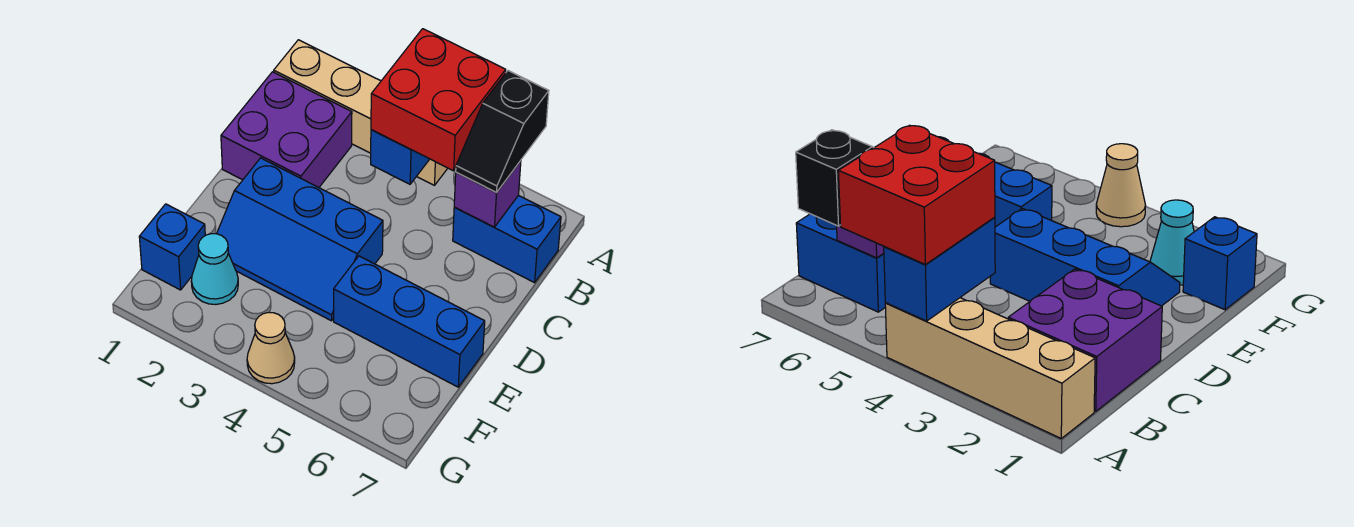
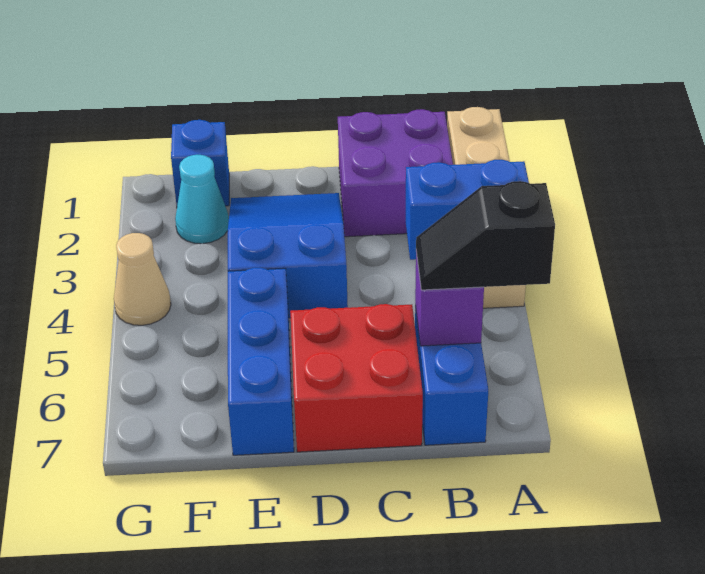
red brick A4:B5 level 3 -> red brick C6:D7 level 1
blue slope D2:E4 level 1 top D -> blue slope D2:E4 level 1 top 4

